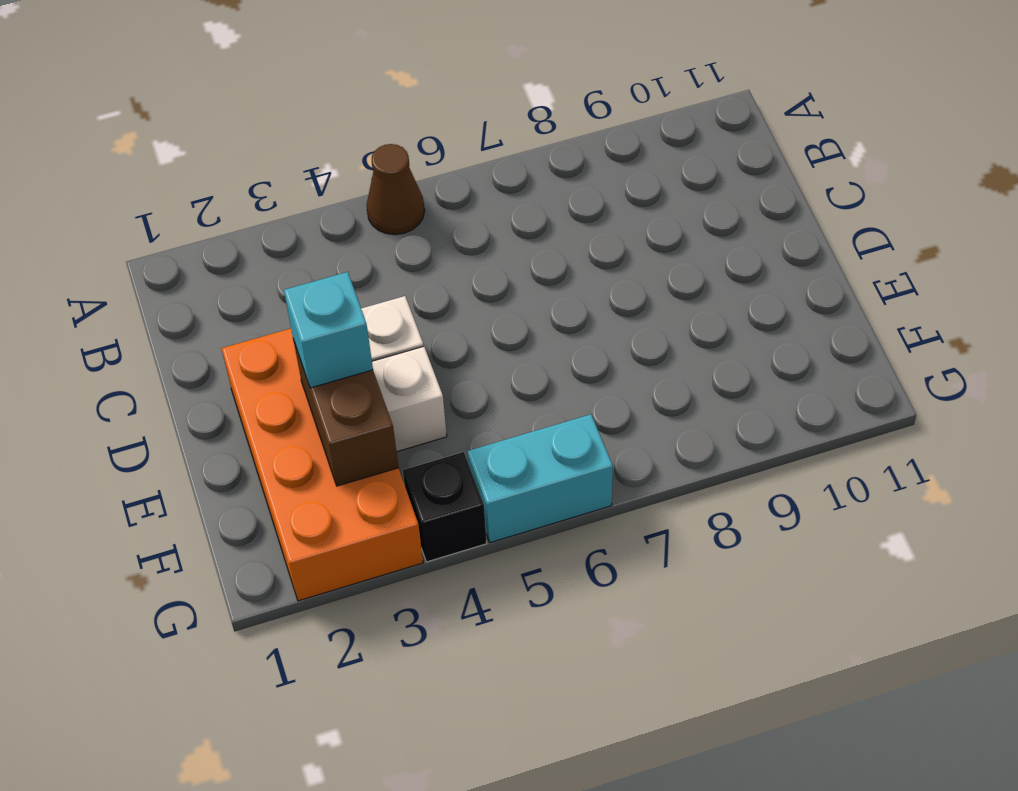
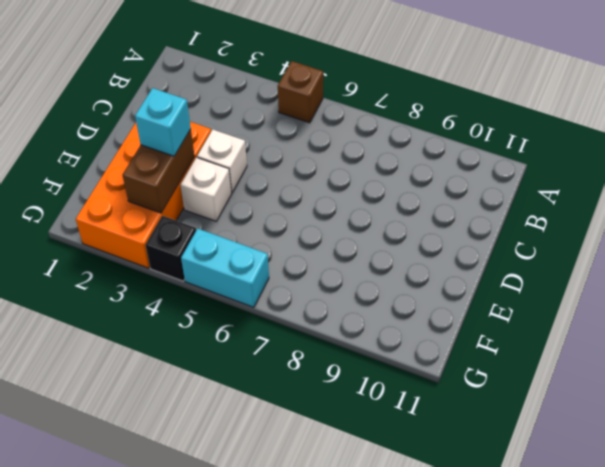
brown cone A5 level 1 -> brown brick A5 level 1

